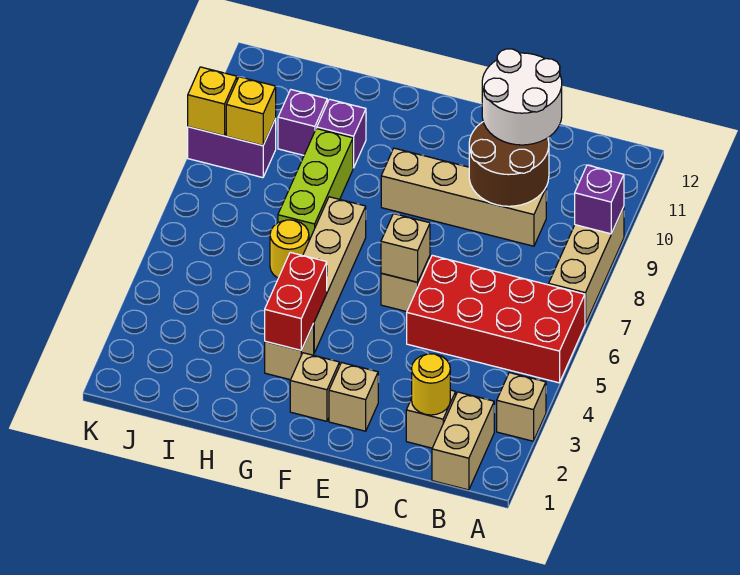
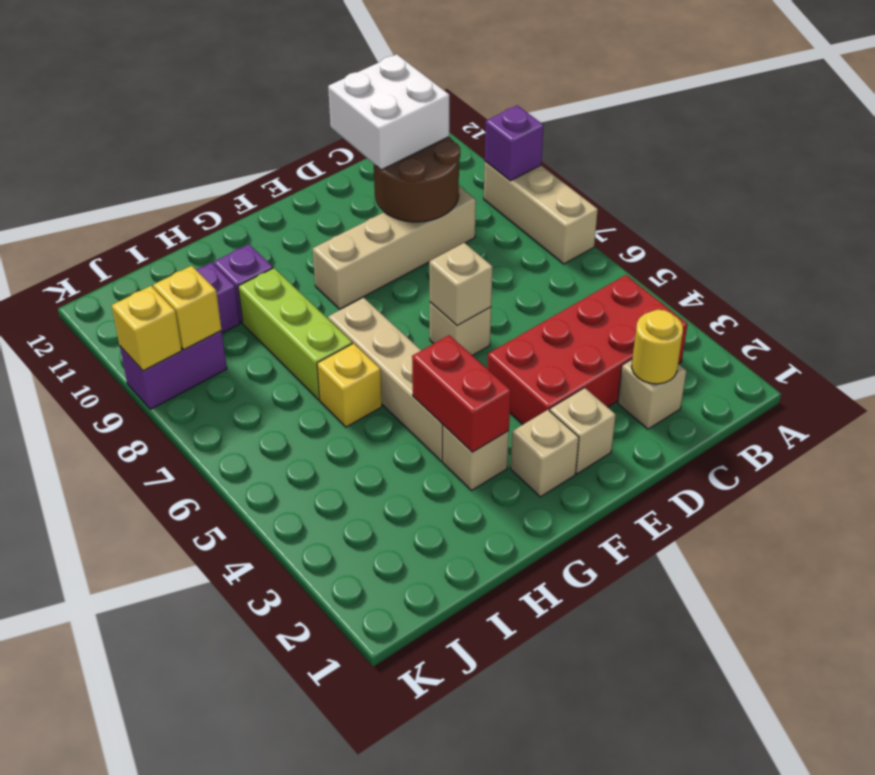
tan brick A3 level 1 -> none
red brick A5:D6 level 1 -> red brick B3:E4 level 1
tan brick B1:B2 level 1 -> none
white round brick C10:D11 level 3 -> white brick C10:D11 level 3
yellow round brick H6 level 1 -> yellow brick H6 level 1

